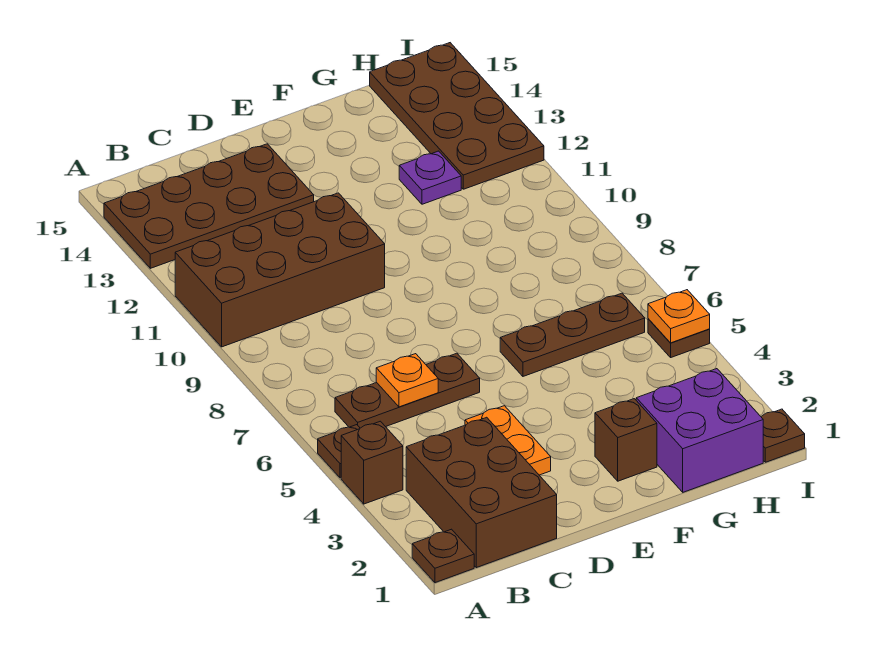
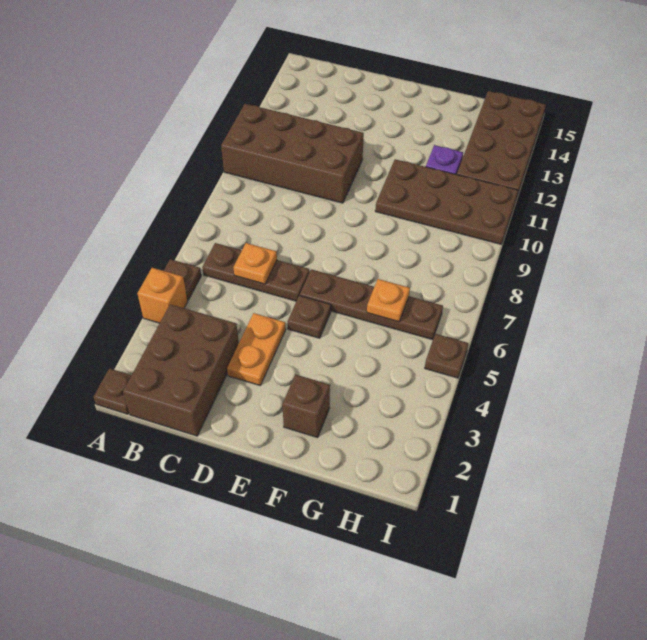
brown brick A4 level 1 -> orange brick A4 level 1
brown plate A13:D14 level 1 -> brown plate F10:I11 level 1
brown plate F6:H6 level 1 -> brown plate E6:H6 level 1
purple brick G1:H2 level 1 -> none
brown plate I1 level 1 -> brown plate E5 level 1
orange plate I5 level 2 -> orange plate G6 level 2

